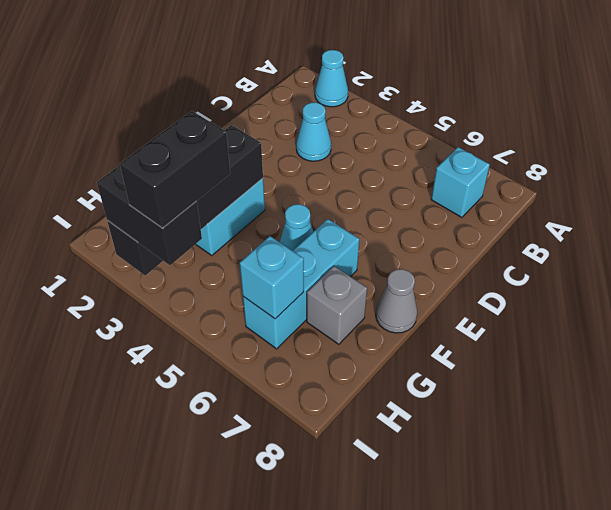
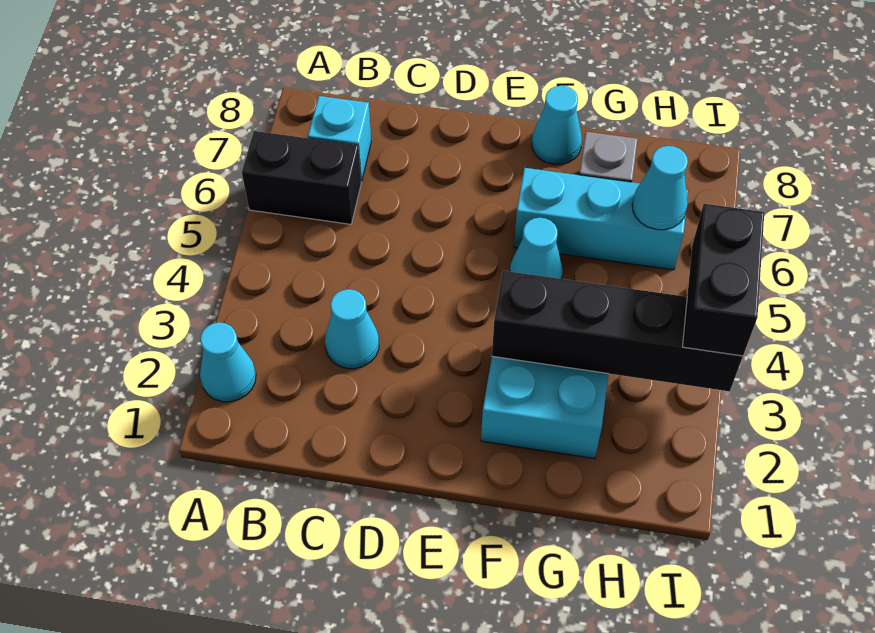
grey cone F8 level 1 -> cyan cone F8 level 1
black brick H4:I4 level 4 -> black brick A6:B6 level 1
cyan brick H6 level 2 -> cyan cone H6 level 2

